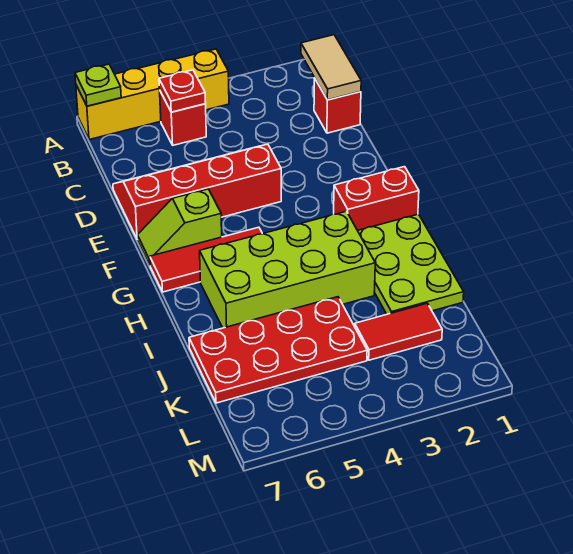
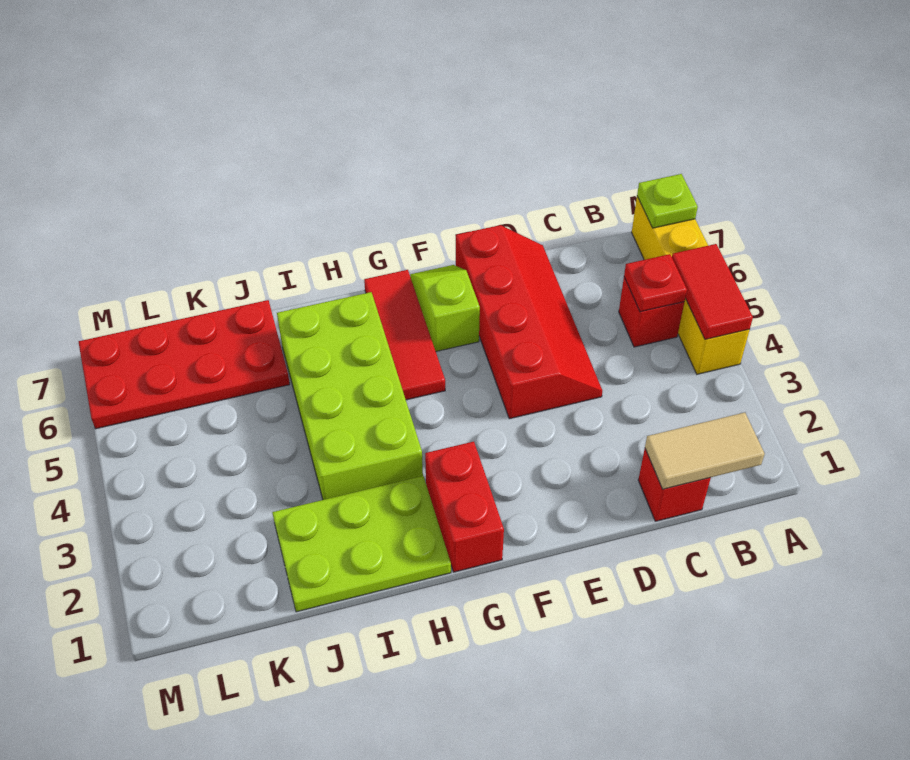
red plate J4:K7 level 1 -> red plate J6:M7 level 1
red tile K2:K3 level 1 -> red tile A4:A5 level 2

